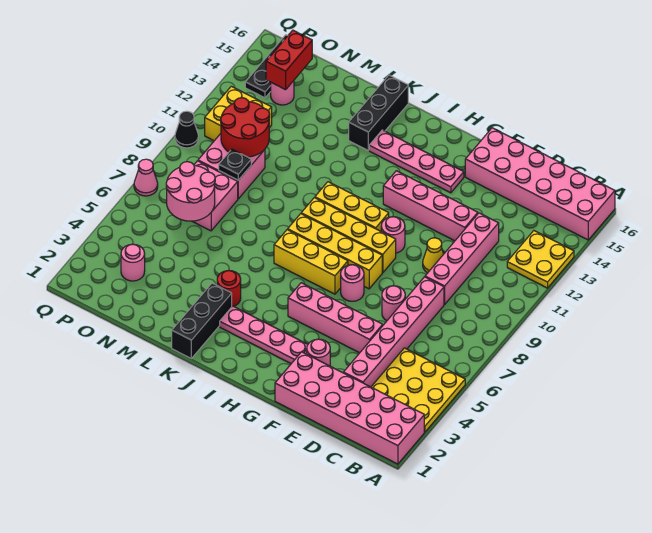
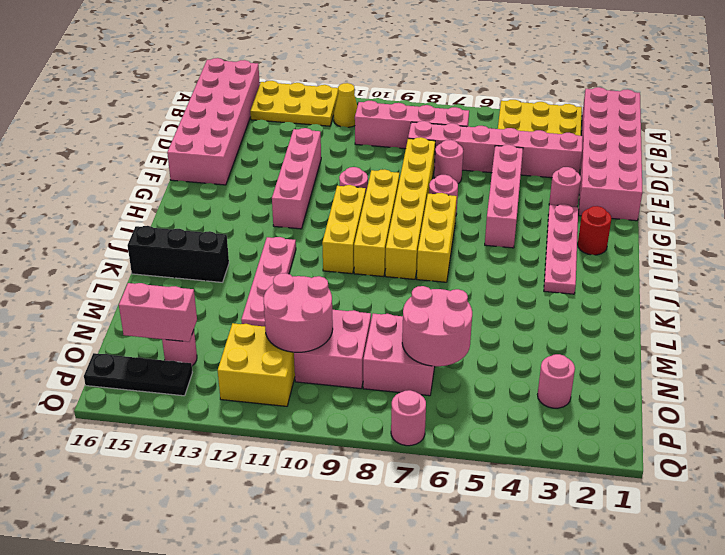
yellow plate A12:B13 level 1 -> yellow plate A12:B14 level 1
pink brick D9:D12 level 1 -> pink brick C7:C10 level 1
yellow cone E10 level 1 -> yellow cone B11 level 1
yellow brick G8:J8 level 1 -> yellow brick E8:J8 level 1
pink plate G14:J14 level 1 -> pink plate J12:M12 level 1
black brick K1:K3 level 1 -> none
red round brick K4 level 1 -> red round brick H2 level 1
black plate N9 level 2 -> none
red round brick N10:O11 level 2 -> pink round brick N10:O11 level 2
red brick O14:O15 level 2 -> pink brick O14:O15 level 2
pink cone Q7 level 1 -> pink round brick Q7 level 1
black cone Q10 level 1 -> none

